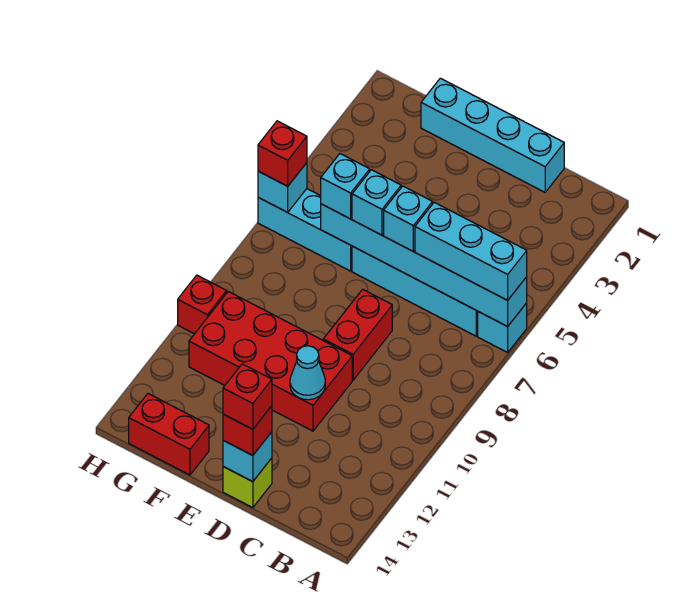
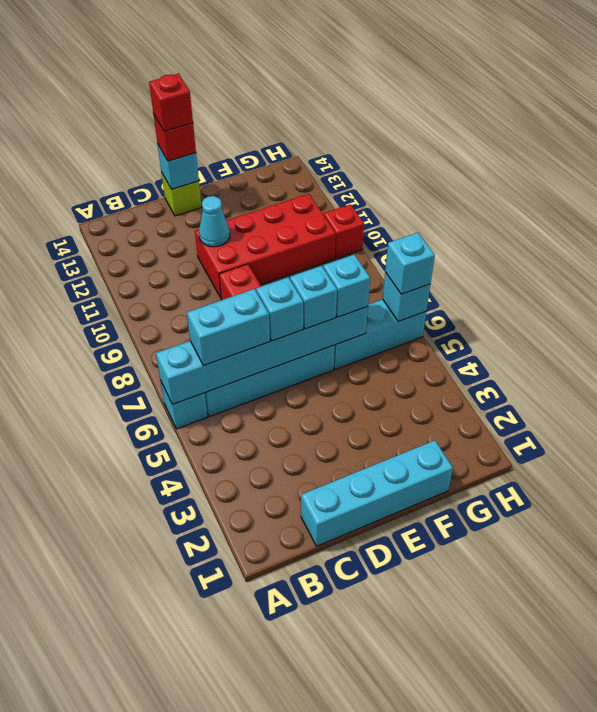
cyan brick A6:C6 level 3 -> cyan brick B6:C6 level 3
red brick F14:G14 level 1 -> none
red brick H6 level 3 -> cyan brick H6 level 3

